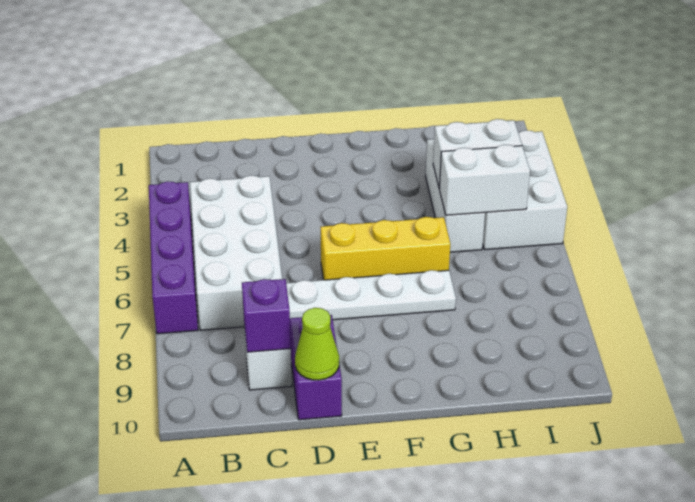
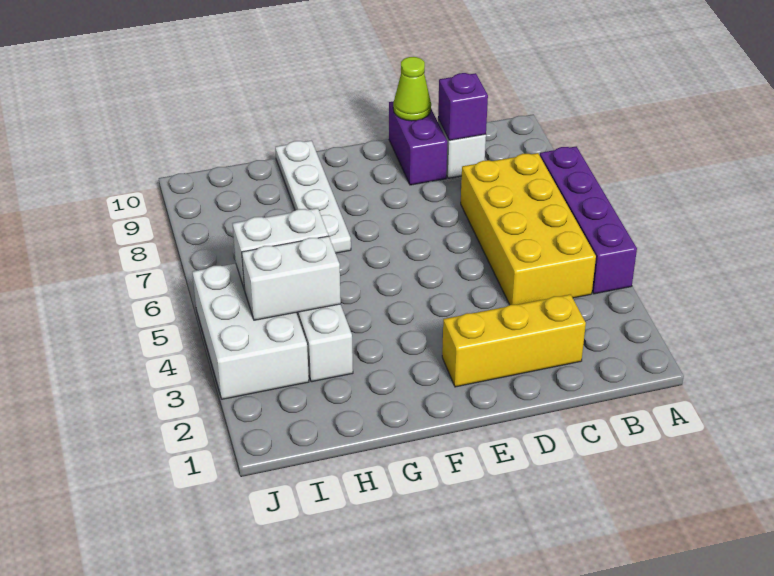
white brick B4:C7 level 1 -> yellow brick B4:C7 level 1
white plate D7:G7 level 1 -> white plate G7:G10 level 1
yellow brick E6:G6 level 1 -> yellow brick C2:E2 level 1

